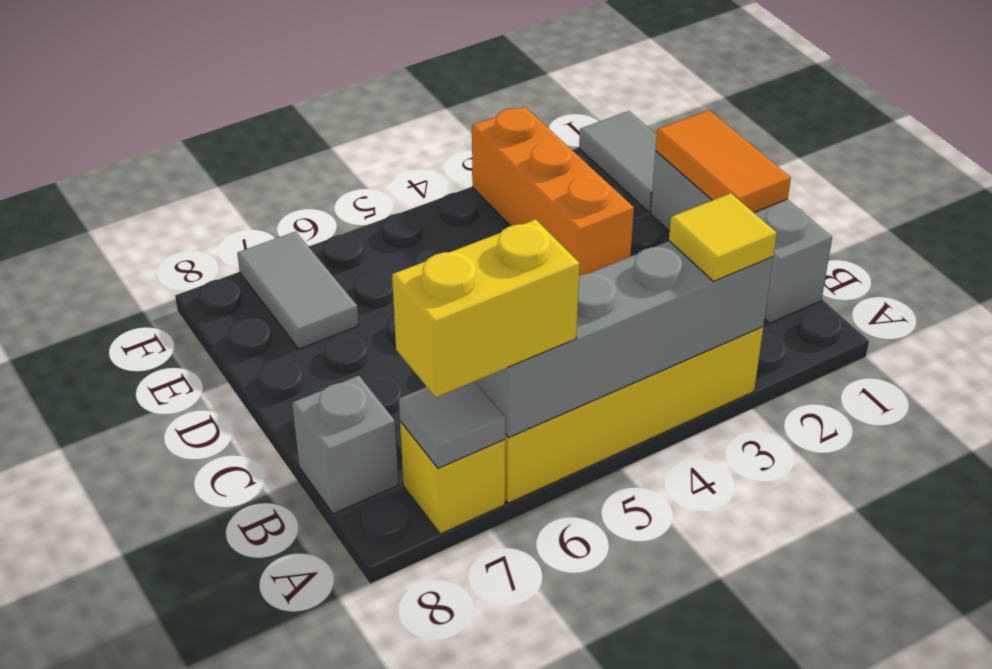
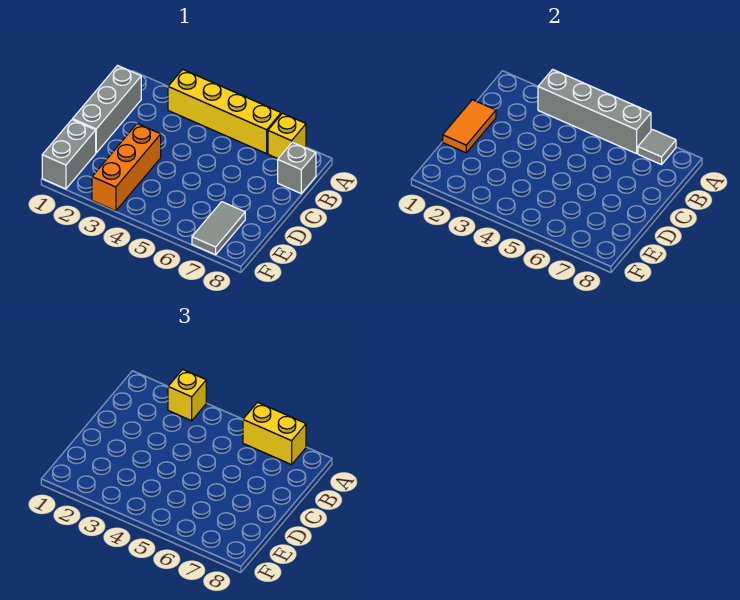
yellow tile A3 level 3 -> yellow brick A3 level 3
grey tile E1:F1 level 1 -> grey brick E1:F1 level 1

